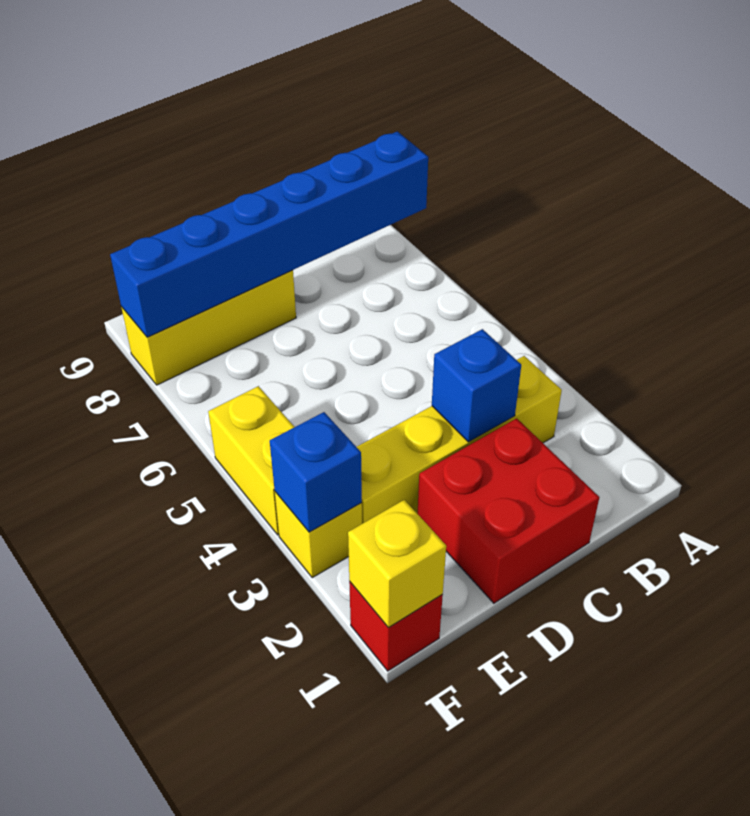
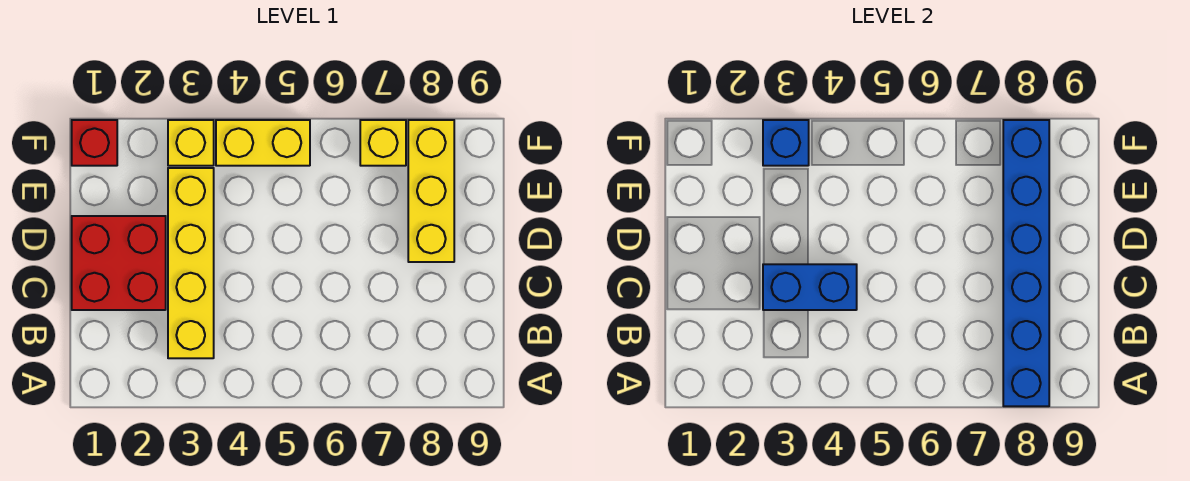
blue brick C3 level 2 -> blue brick C3:C4 level 2
yellow brick F1 level 2 -> yellow brick F7 level 1

